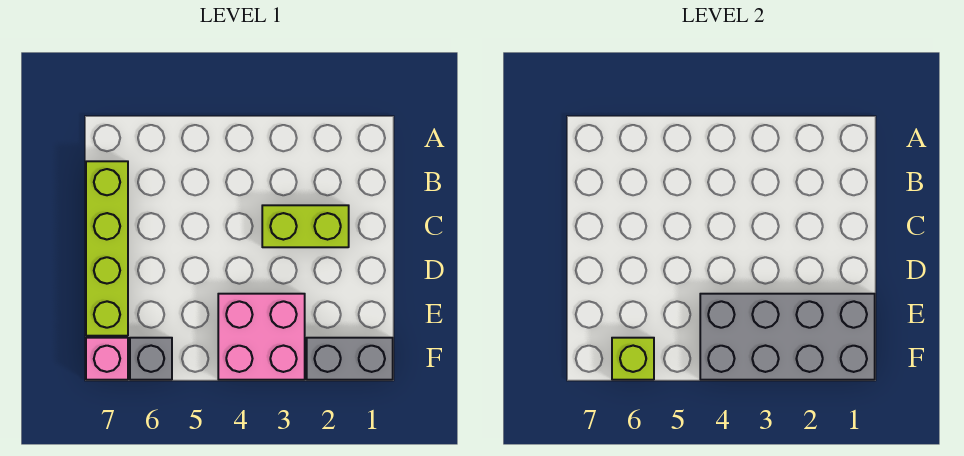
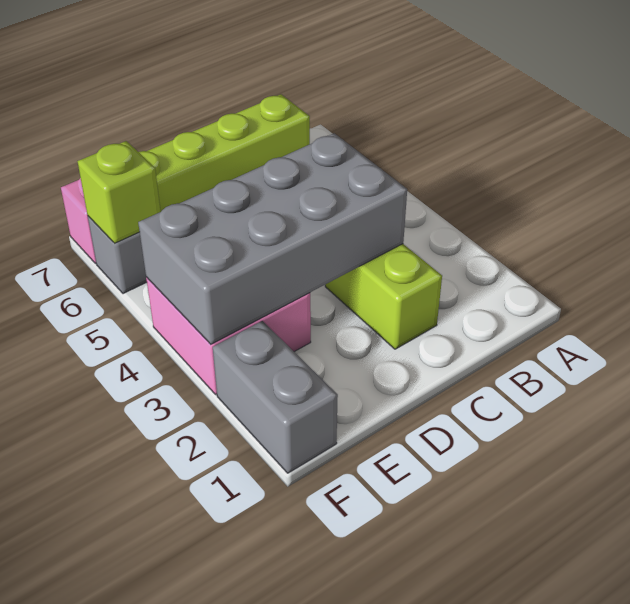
grey brick E1:F4 level 2 -> grey brick C3:F4 level 2

